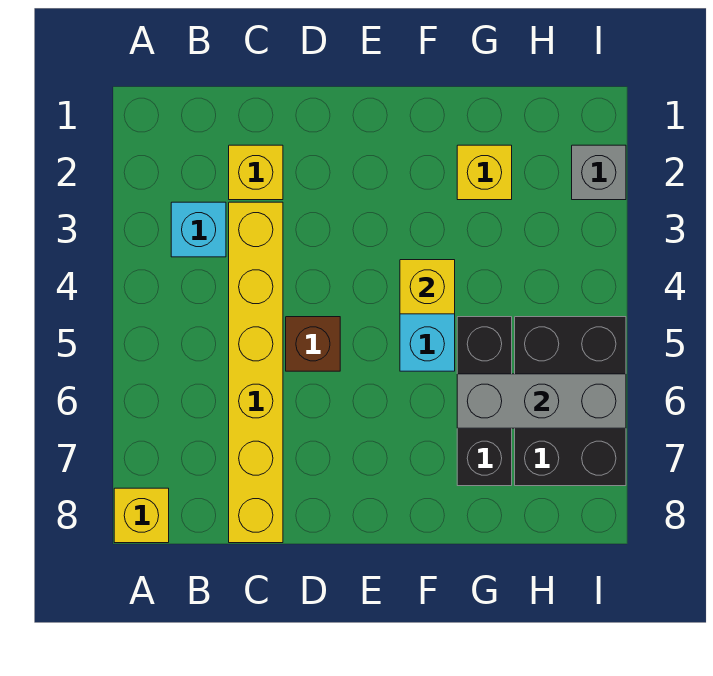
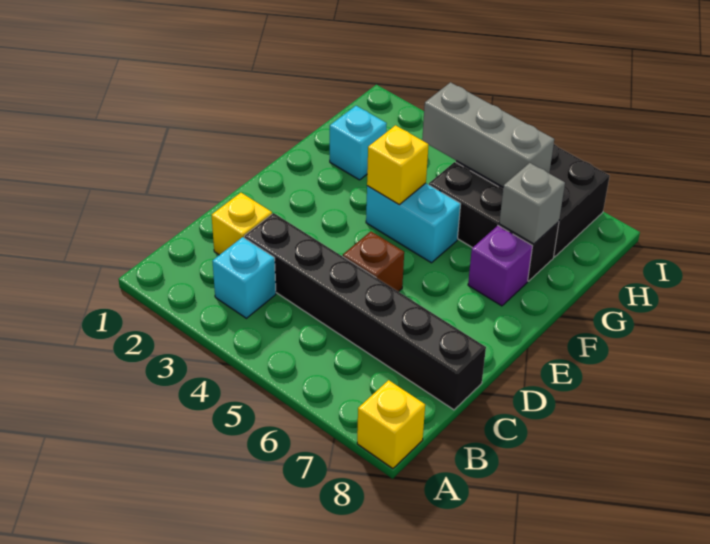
yellow brick C3:C8 level 1 -> black brick C3:C8 level 1
none -> purple brick F7 level 1
yellow brick G2 level 1 -> cyan brick G2 level 1
grey brick G6:I6 level 2 -> grey brick H4:H6 level 2
grey brick I2 level 1 -> grey brick G7 level 2

